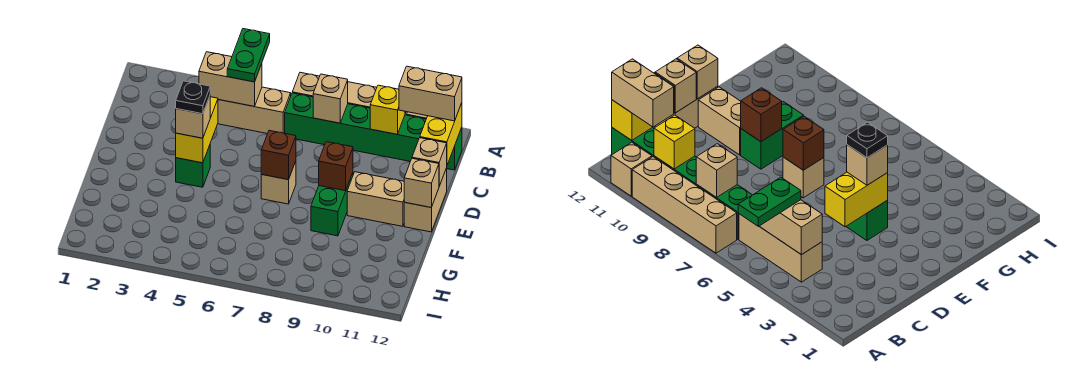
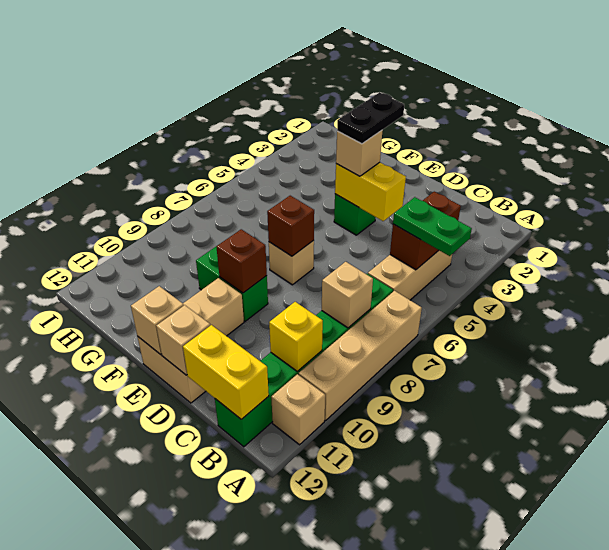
tan brick B4:B5 level 2 -> brown brick B4:B5 level 2
tan brick B11:B12 level 3 -> none
black plate E4 level 4 -> black plate E3:E4 level 4

